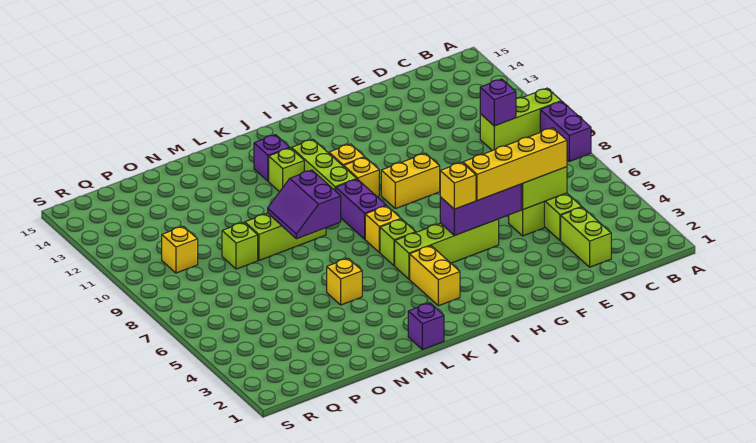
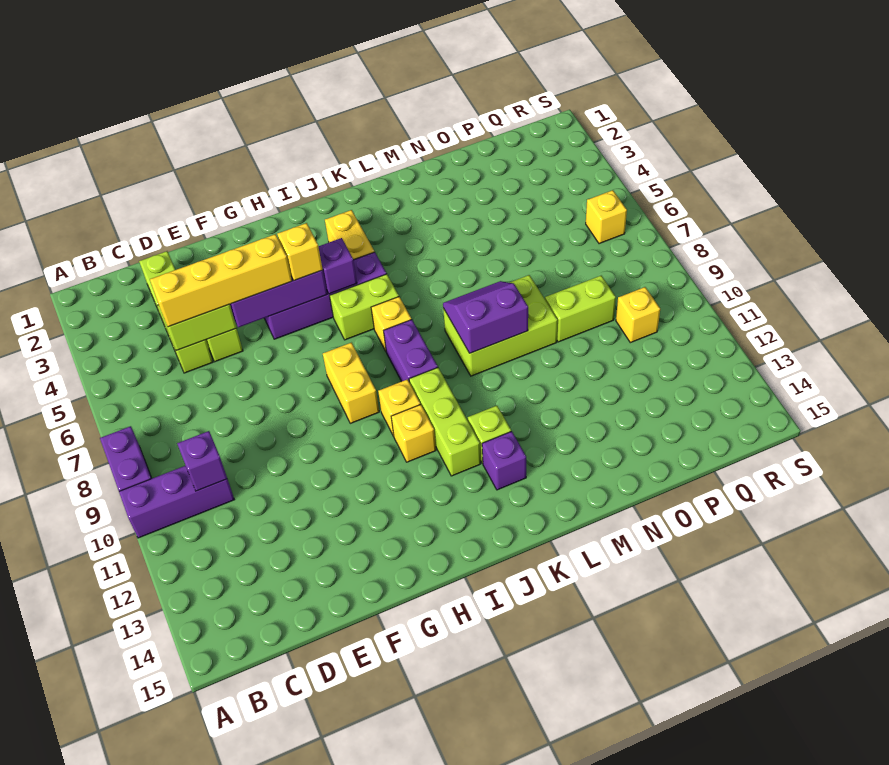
lime brick A10:C10 level 1 -> purple brick A10:C10 level 1
lime brick G5:J5 level 1 -> purple brick G5:J5 level 1
yellow brick G9:H9 level 1 -> yellow brick H8:H9 level 1
lime brick J6 level 1 -> lime brick I6:J6 level 1
purple brick L1 level 1 -> purple brick I5 level 2
purple slope L8:M9 level 2 top L -> purple slope L8:M9 level 2 top 9
lime brick L9:N9 level 1 -> lime brick L8:N9 level 1
yellow brick M5 level 1 -> yellow brick R6 level 1
lime brick O9 level 1 -> lime brick O9:P9 level 1

